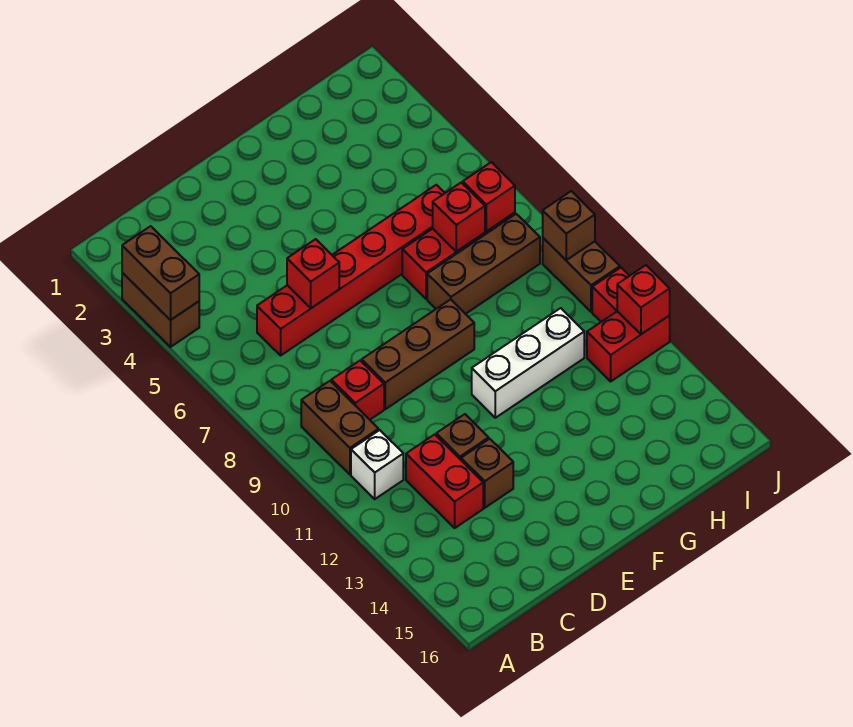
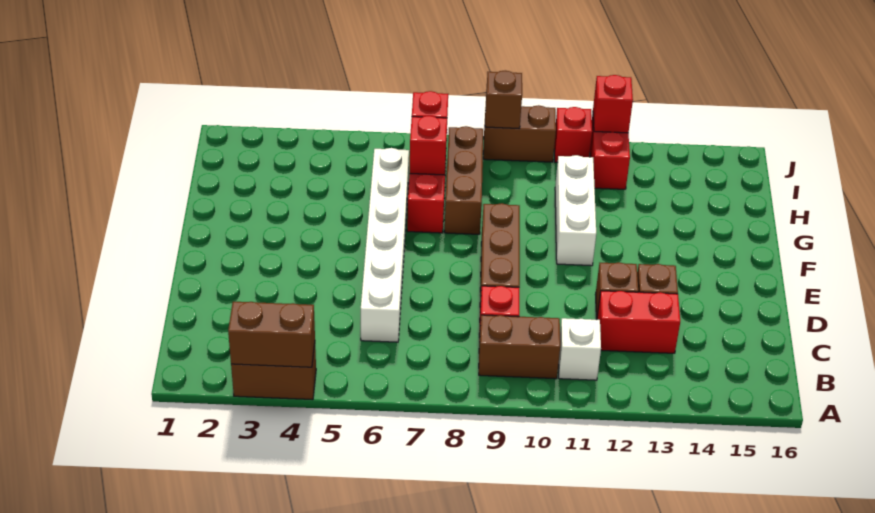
red brick C6:H6 level 1 -> white brick C6:H6 level 1
red brick D6 level 2 -> none

